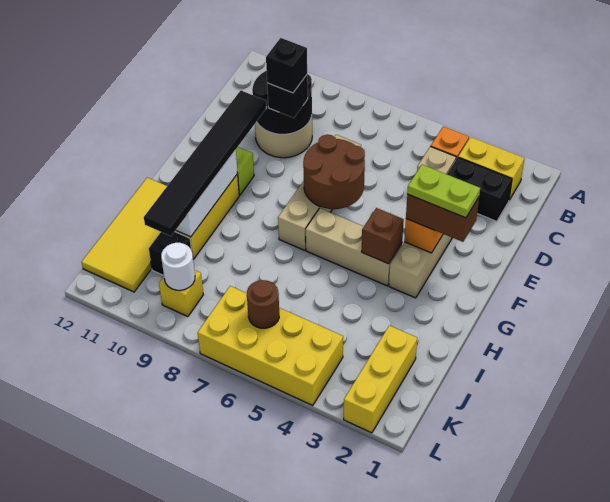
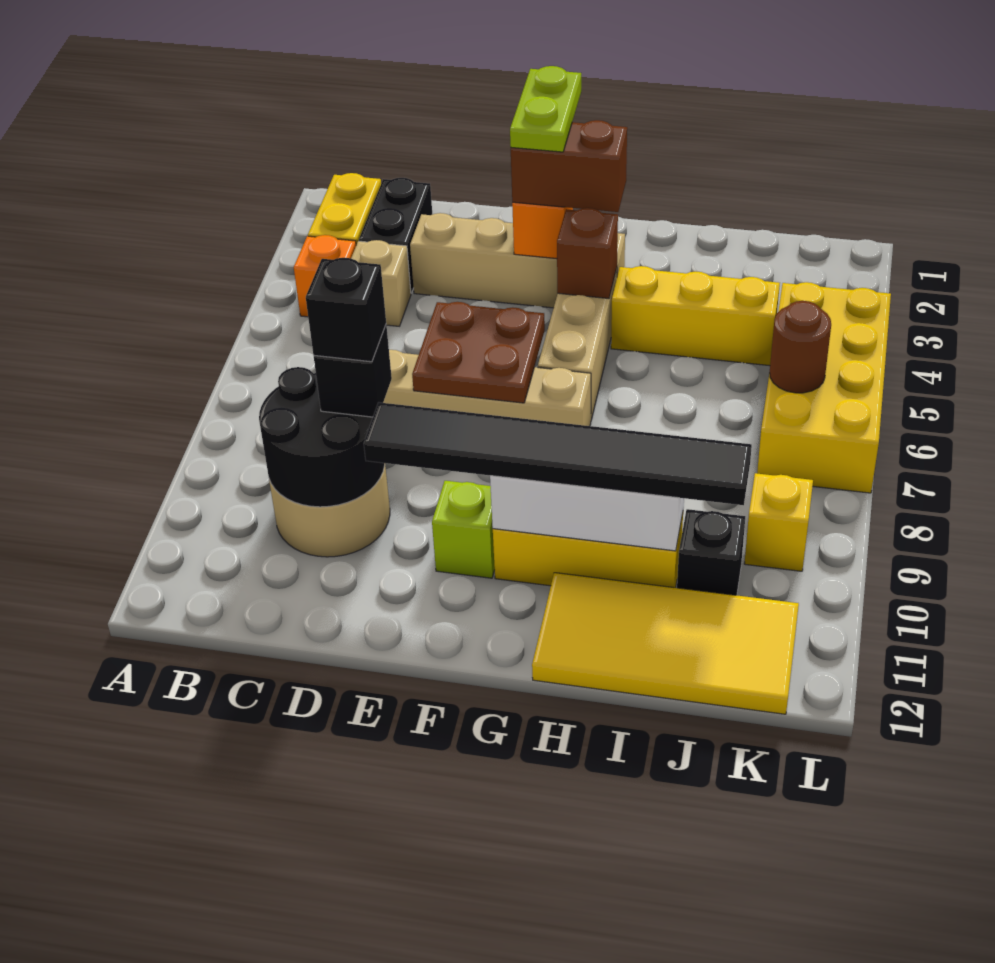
brown round brick E6:F7 level 2 -> brown plate E6:F7 level 2
brown brick F2:F3 level 3 -> brown brick F3:G3 level 3
yellow brick J2:L2 level 1 -> yellow brick H4:J4 level 1
white round brick K9 level 2 -> none

